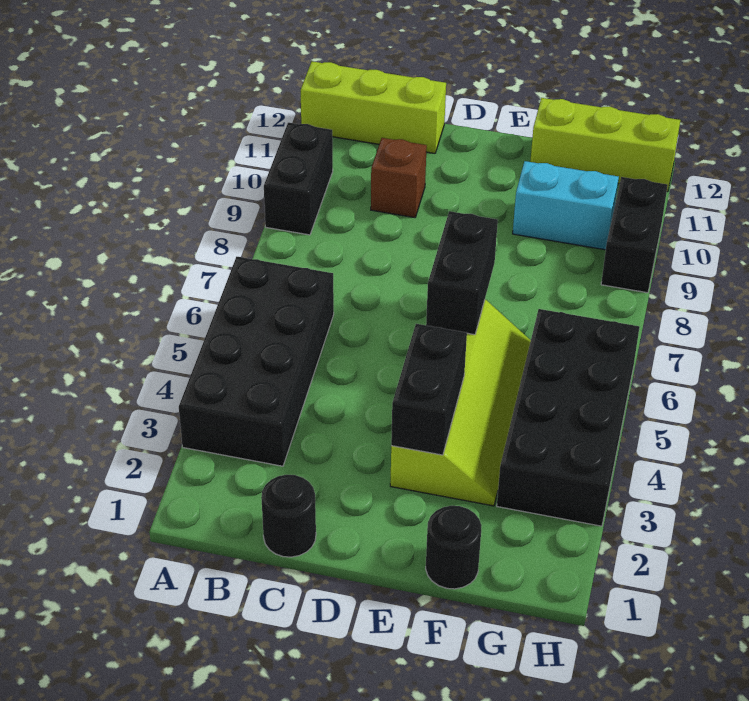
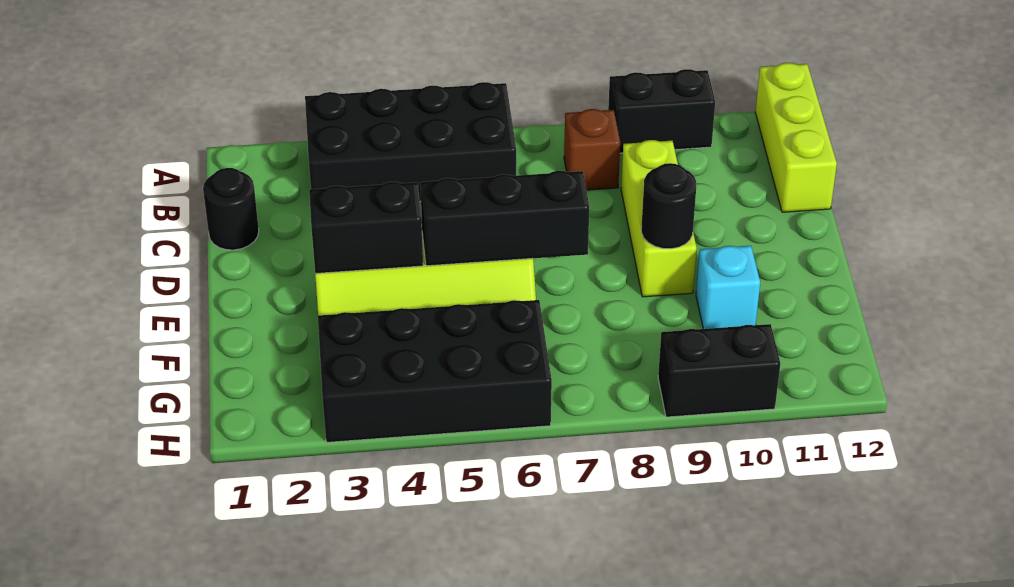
brown brick C10 level 1 -> brown brick B8 level 1
black brick E6:E7 level 2 -> black brick E5:E7 level 2
black round brick F1 level 1 -> black round brick E9 level 2
cyan brick F10:G10 level 1 -> cyan brick F10 level 1
lime brick F12:H12 level 1 -> lime brick C9:E9 level 1

